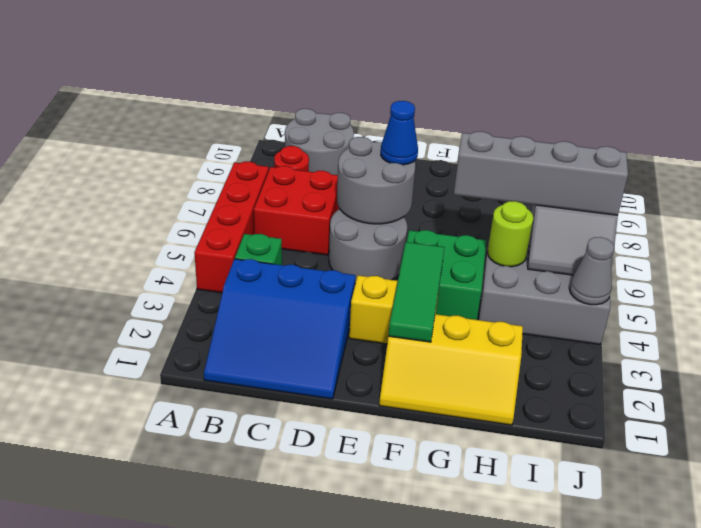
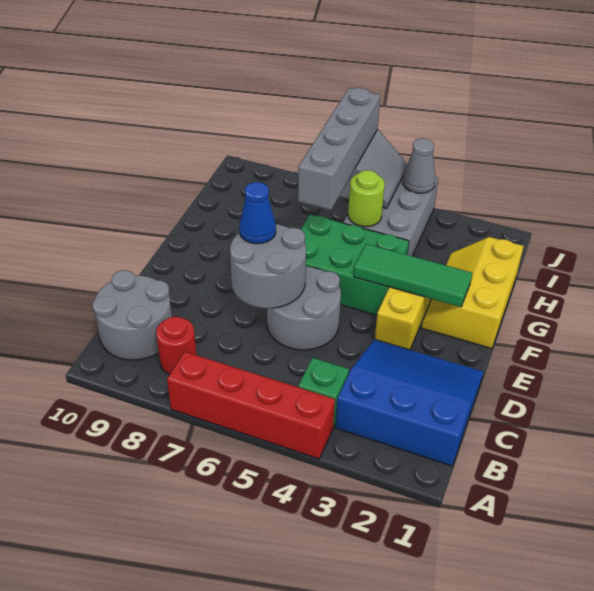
blue slope B1:D3 level 1 top 3 -> blue slope B1:D3 level 1 top B
red brick B6:C7 level 1 -> none
yellow slope F1:H2 level 1 top 2 -> yellow slope F1:H2 level 1 top 1
green brick F4:G5 level 1 -> green brick F4:G6 level 1

